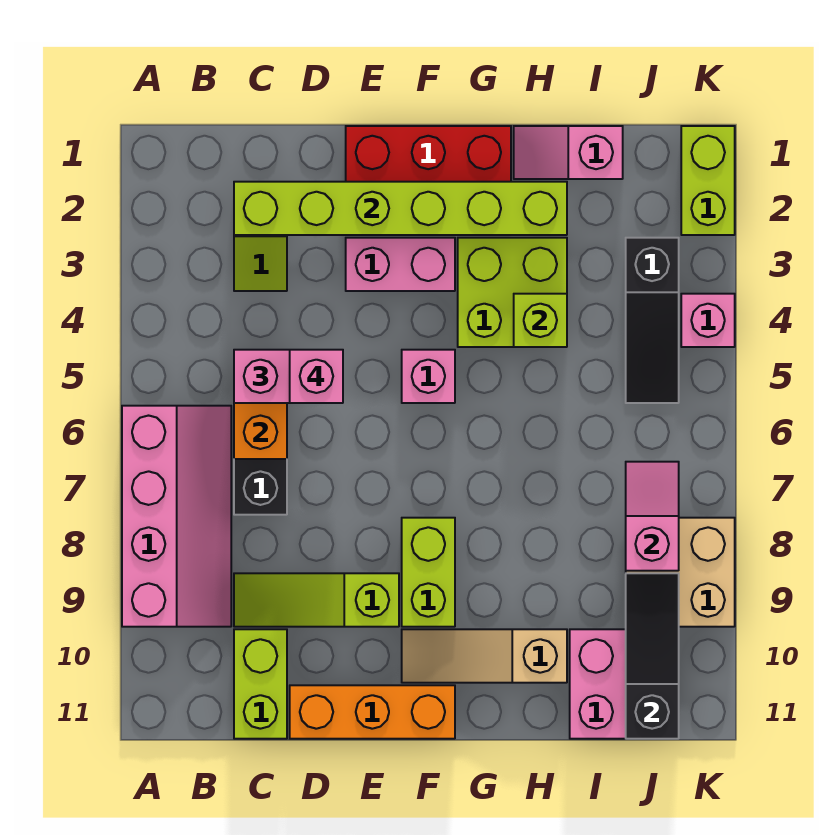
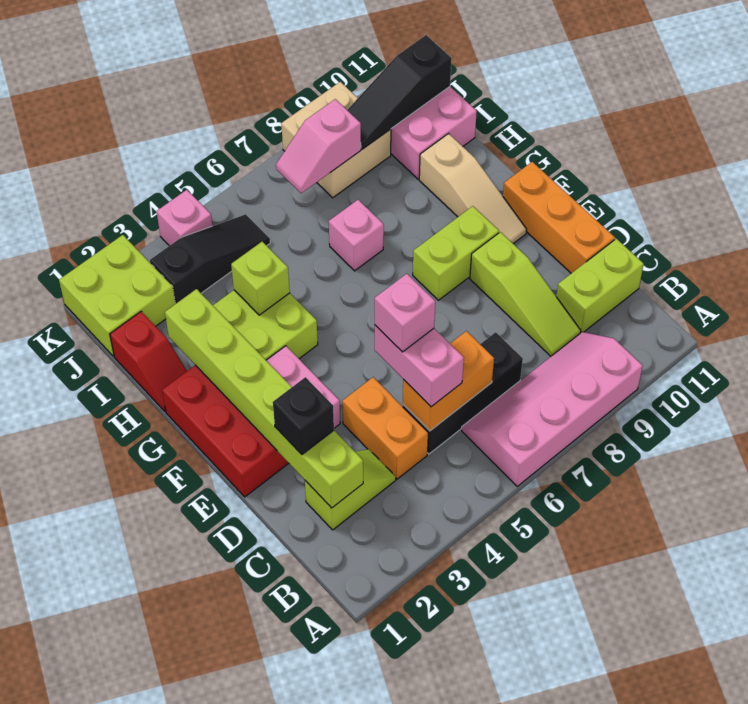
none -> orange brick C4:D4 level 1
none -> black brick D2 level 3
pink brick F5 level 1 -> pink brick H7 level 1
pink slope H1:I1 level 1 top I -> red slope H1:I1 level 1 top I
lime brick K1:K2 level 1 -> lime brick J1:K2 level 1

